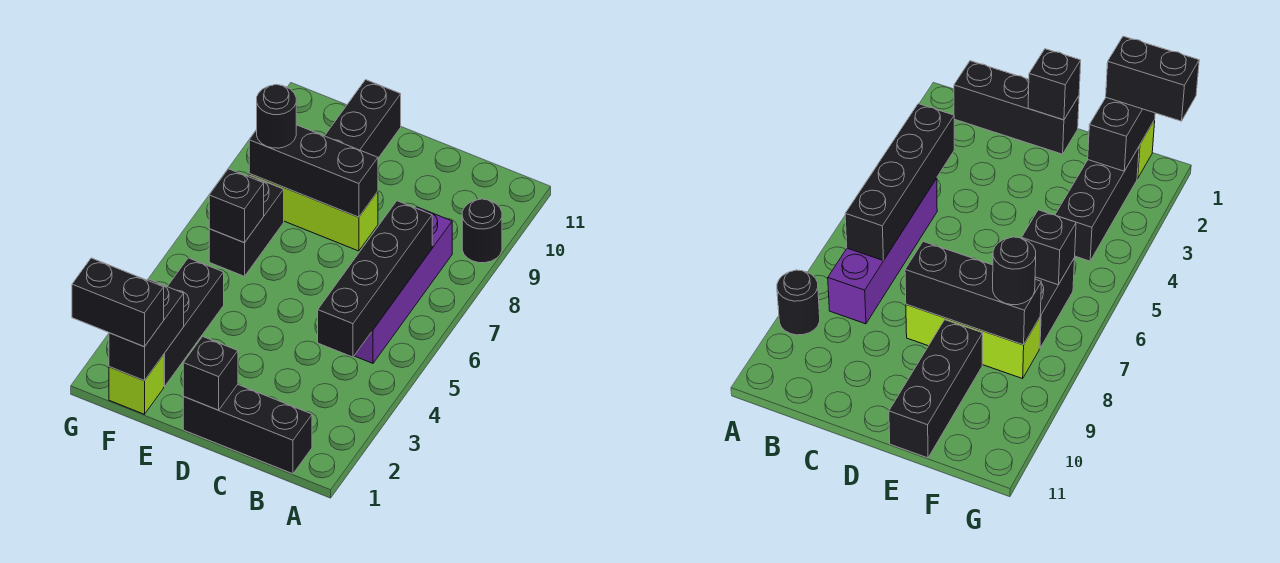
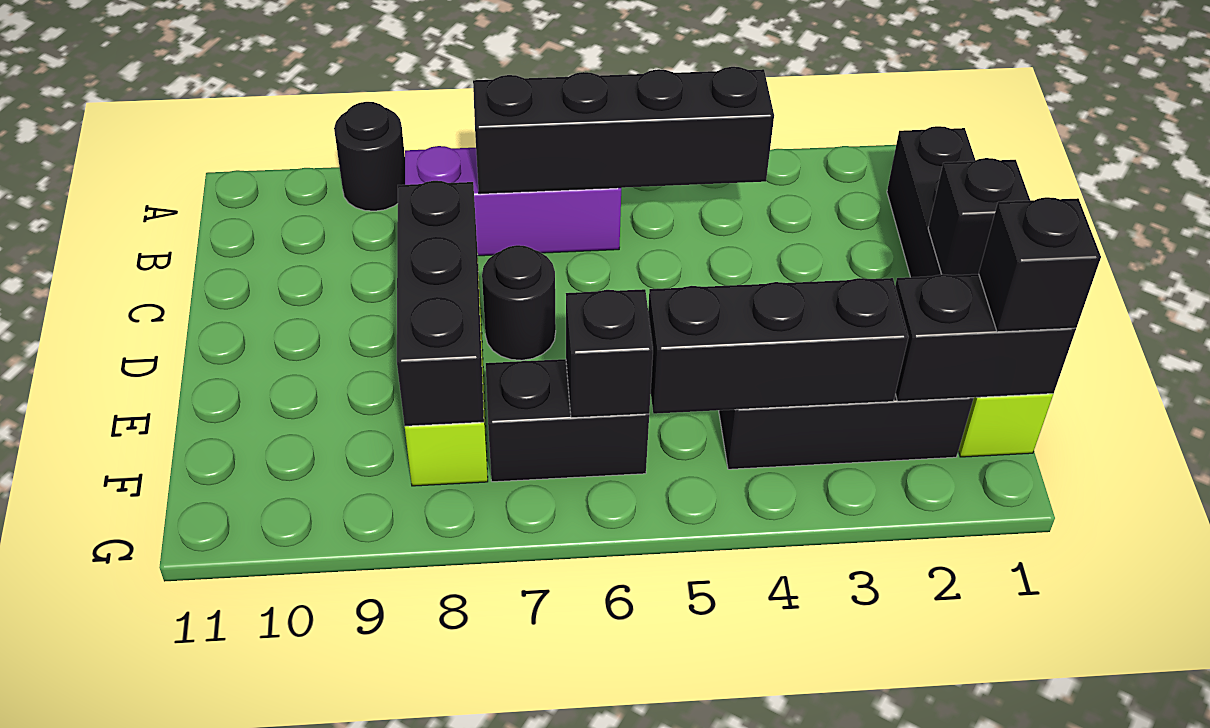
purple brick B5:B8 level 1 -> purple brick B6:B8 level 1
black brick E9:E11 level 1 -> black brick F3:F5 level 2
black brick F1:G1 level 3 -> black brick F1 level 3
black round brick F8 level 3 -> black round brick D7 level 1

